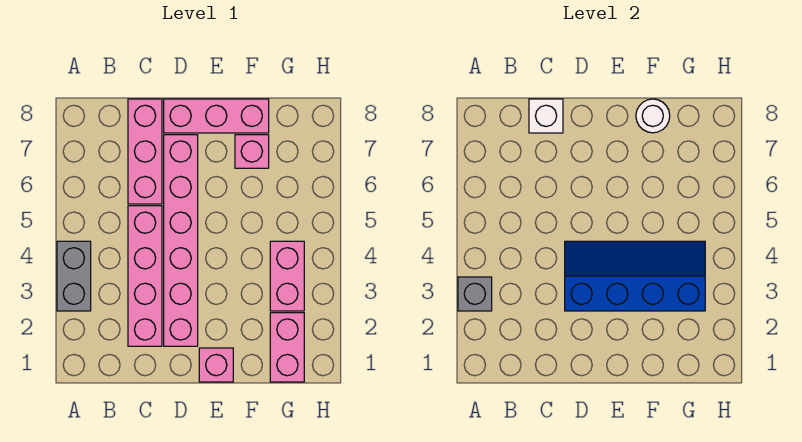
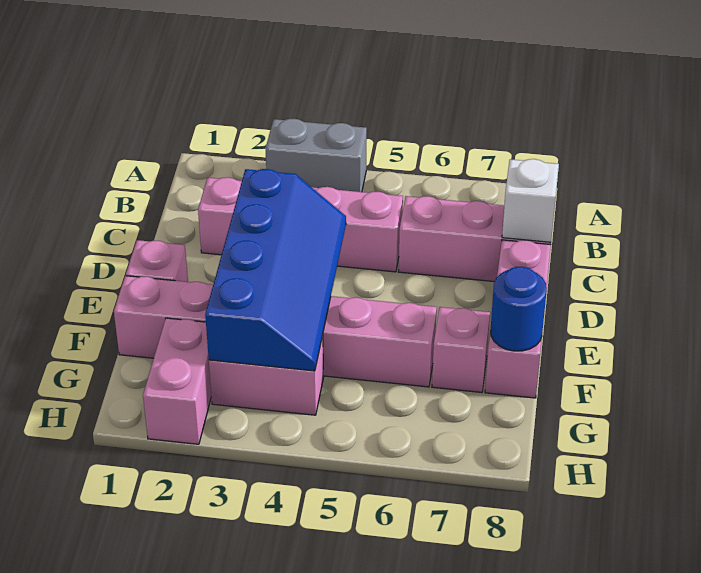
grey brick A3 level 2 -> none
pink brick D2:D7 level 1 -> pink brick F1:F6 level 1
white round brick F8 level 2 -> blue round brick F8 level 2
pink brick G1:G2 level 1 -> pink brick G2:H2 level 1

